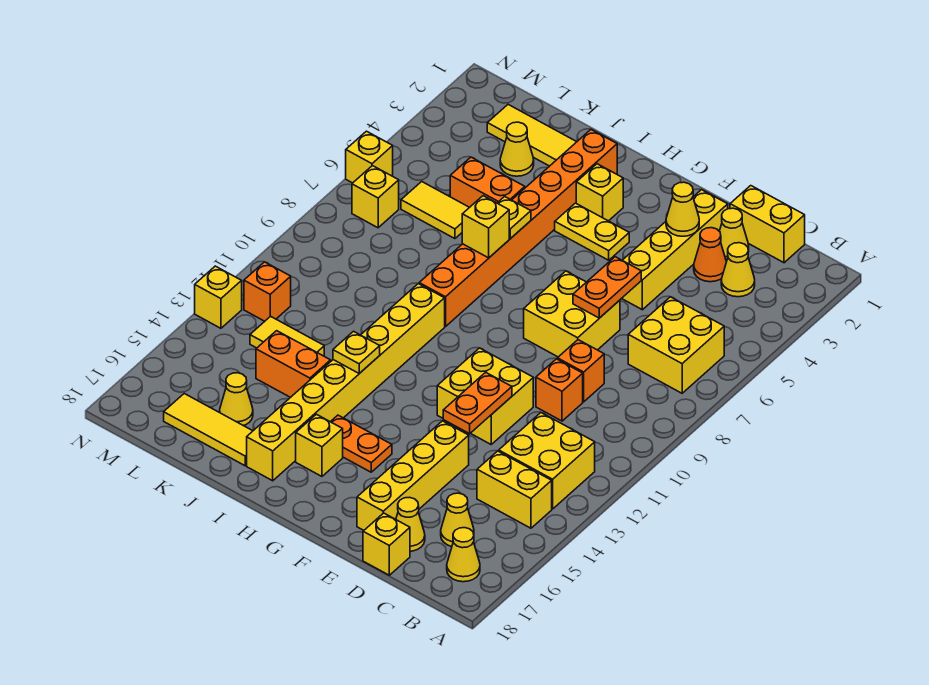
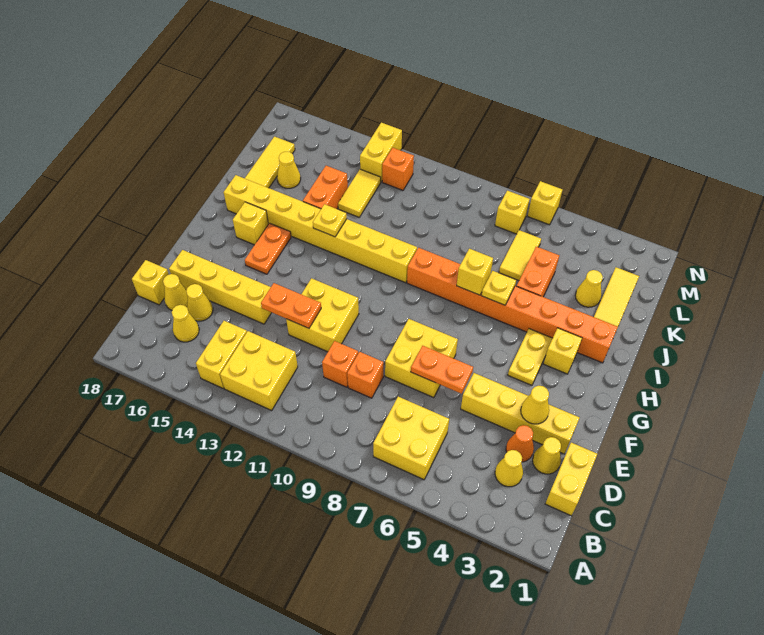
yellow cone B17 level 1 -> yellow cone D16 level 1
yellow brick N13 level 1 -> yellow brick M13:N13 level 1

